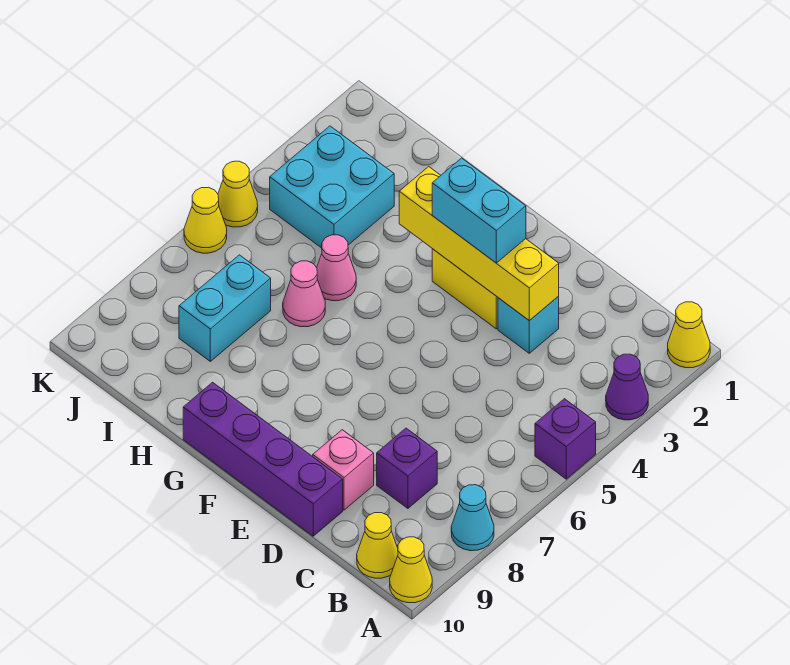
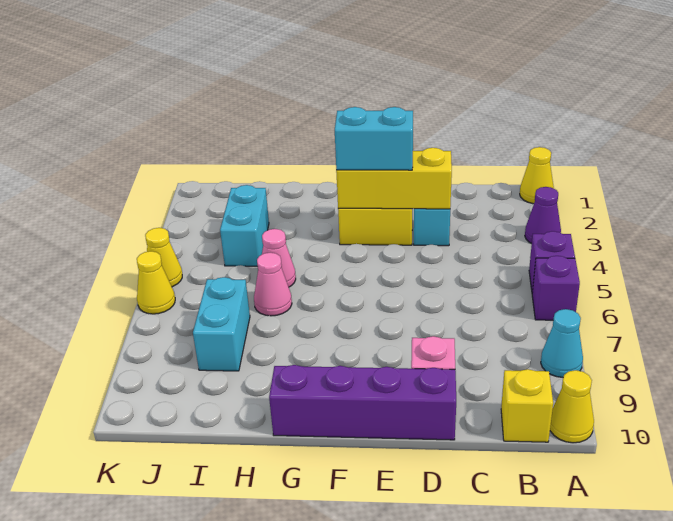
yellow cone B10 level 1 -> yellow brick B10 level 1
purple brick C8 level 1 -> purple brick A6 level 1
yellow brick D3:G3 level 2 -> yellow brick D3:F3 level 2
cyan brick I3:J4 level 1 -> cyan brick I3:I4 level 1

